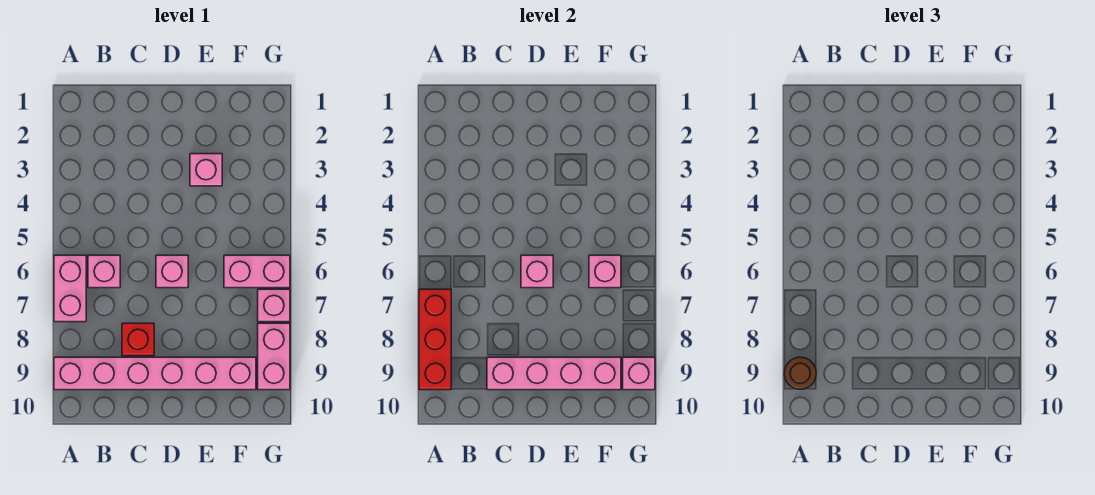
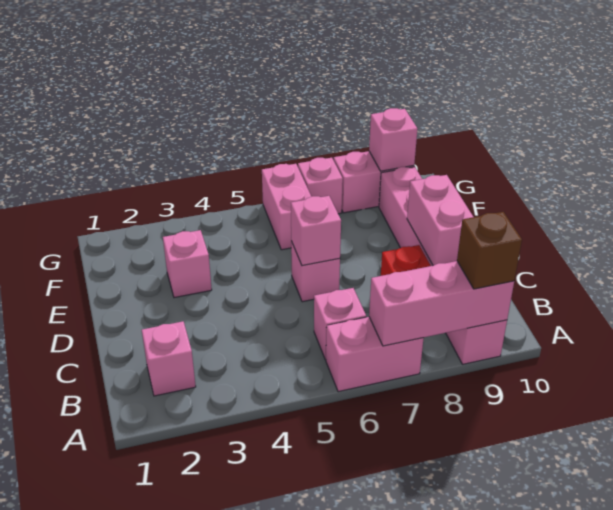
red brick A7:A9 level 2 -> pink brick A7:A9 level 2
brown round brick A9 level 3 -> brown brick A9 level 3
pink brick C9:F9 level 2 -> pink brick C9:D9 level 2
pink brick F6 level 2 -> pink brick B2 level 1

